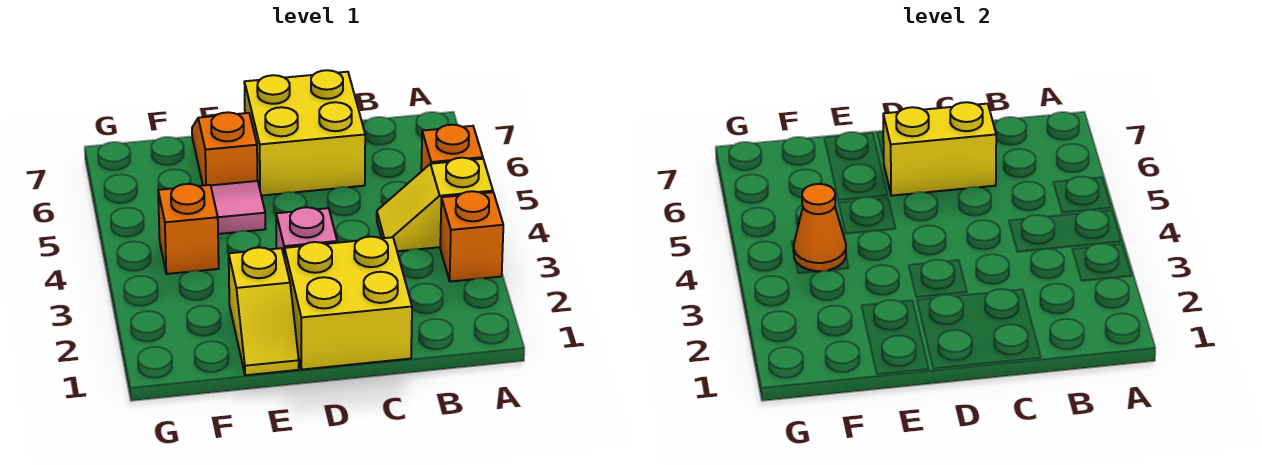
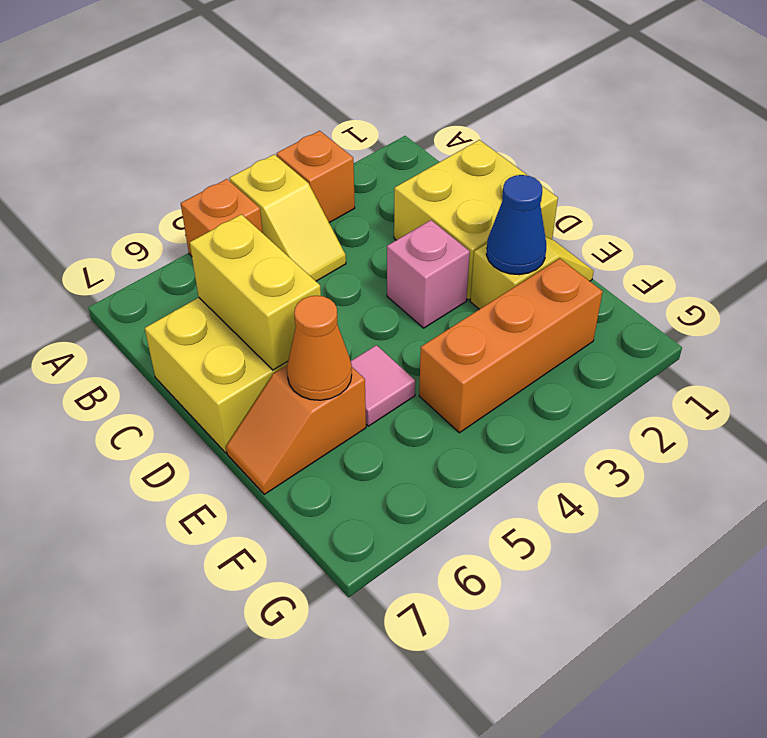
none -> blue cone E2 level 2
orange brick F4 level 1 -> orange brick F2:F4 level 1
orange cone F4 level 2 -> orange cone E6 level 2

